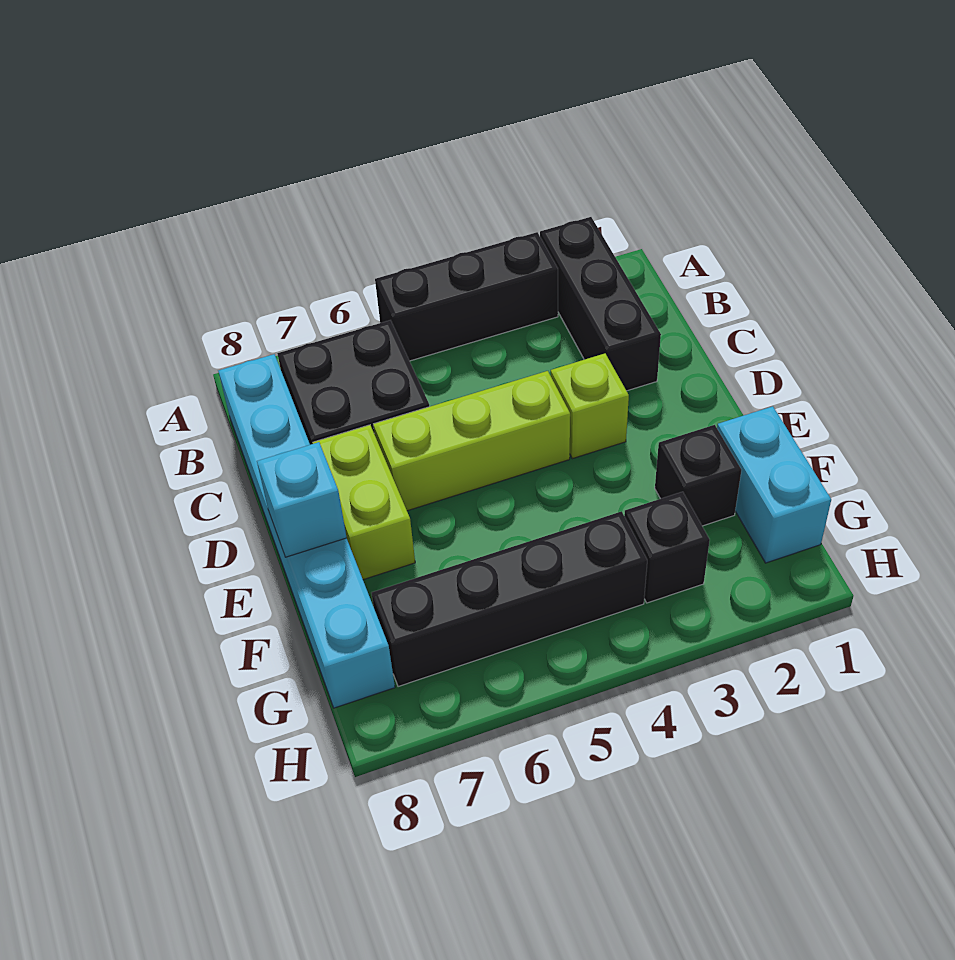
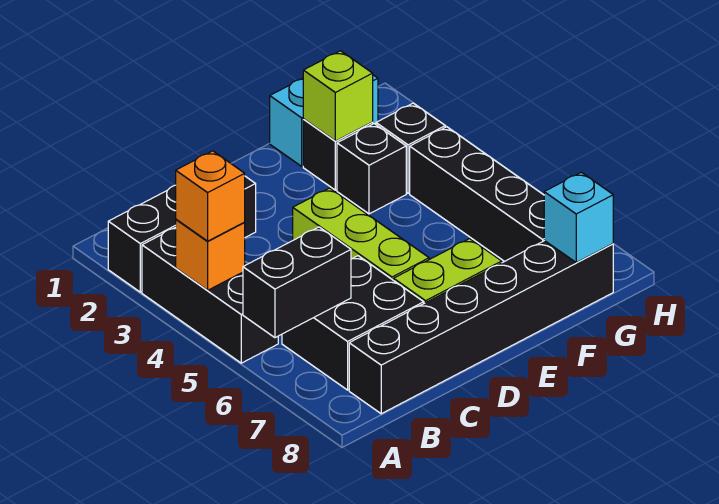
none -> orange brick A4 level 2
none -> orange brick A4 level 3
none -> black brick A6:B6 level 2
cyan brick B8:G8 level 1 -> black brick B8:G8 level 1
lime brick D3 level 1 -> lime brick F2 level 2
cyan brick E8 level 2 -> cyan brick G8 level 2
none -> black brick F3 level 1

